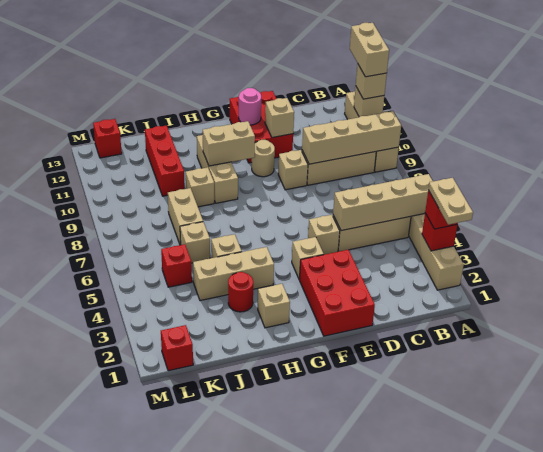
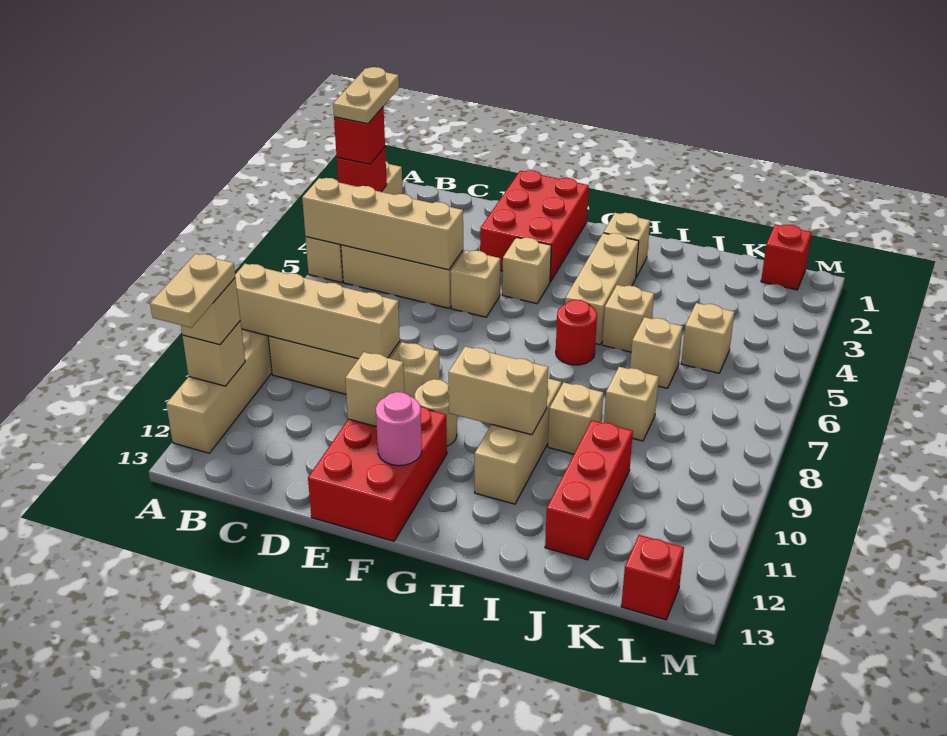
tan brick A11:A12 level 4 -> tan plate A11:A12 level 4
tan brick H4:J4 level 1 -> tan brick H3:H5 level 1
red round brick I3 level 1 -> red round brick H6 level 1
tan brick J7:J8 level 1 -> tan brick J8 level 1
red brick K5 level 1 -> tan brick K5 level 1

